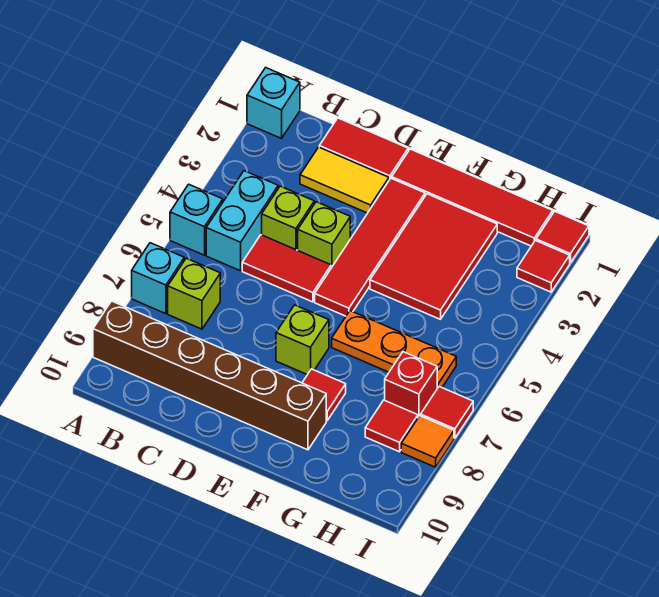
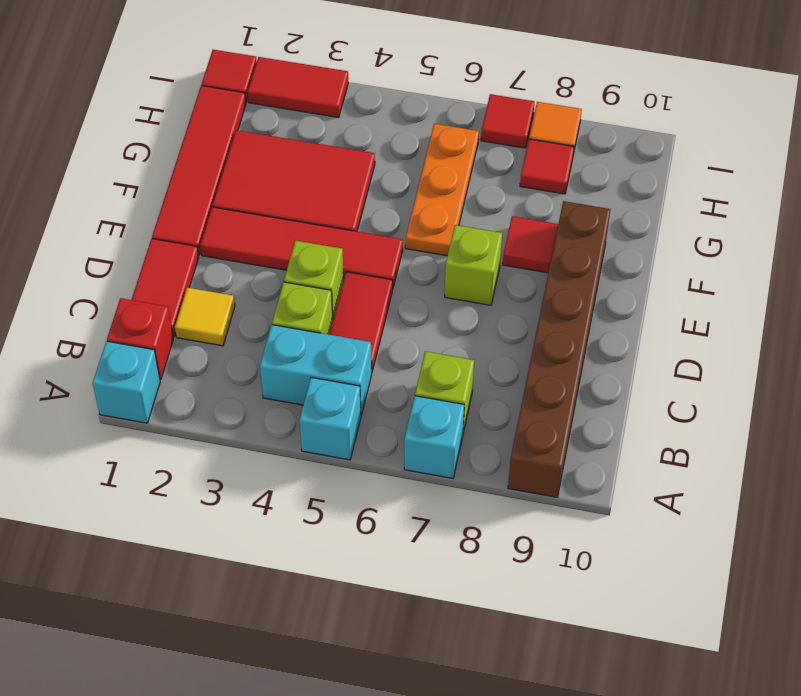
yellow tile C2:D2 level 1 -> yellow tile C2 level 1
red brick H7 level 1 -> red brick B1 level 1
red tile I2 level 1 -> red tile I2:I3 level 1

